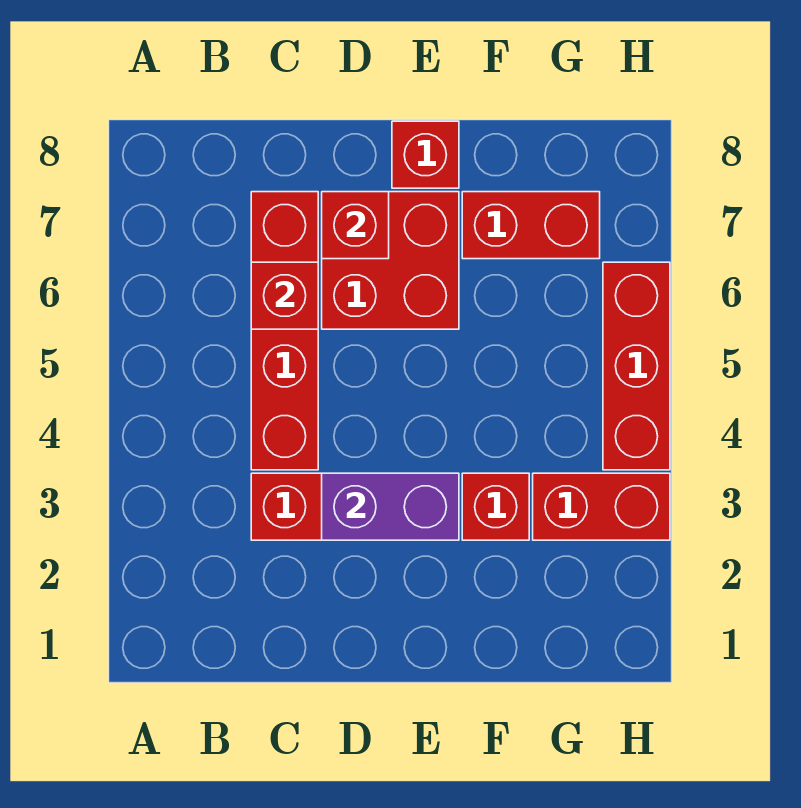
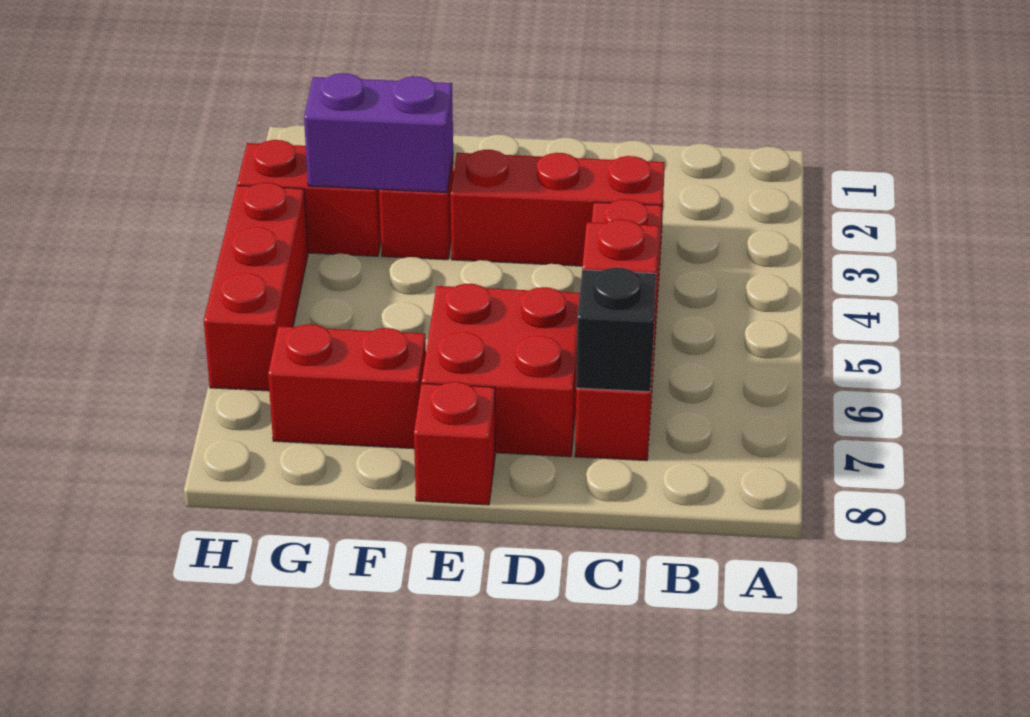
none -> black brick C7 level 2
purple brick D3:E3 level 2 -> purple brick F3:G3 level 2
red brick D7 level 2 -> none

